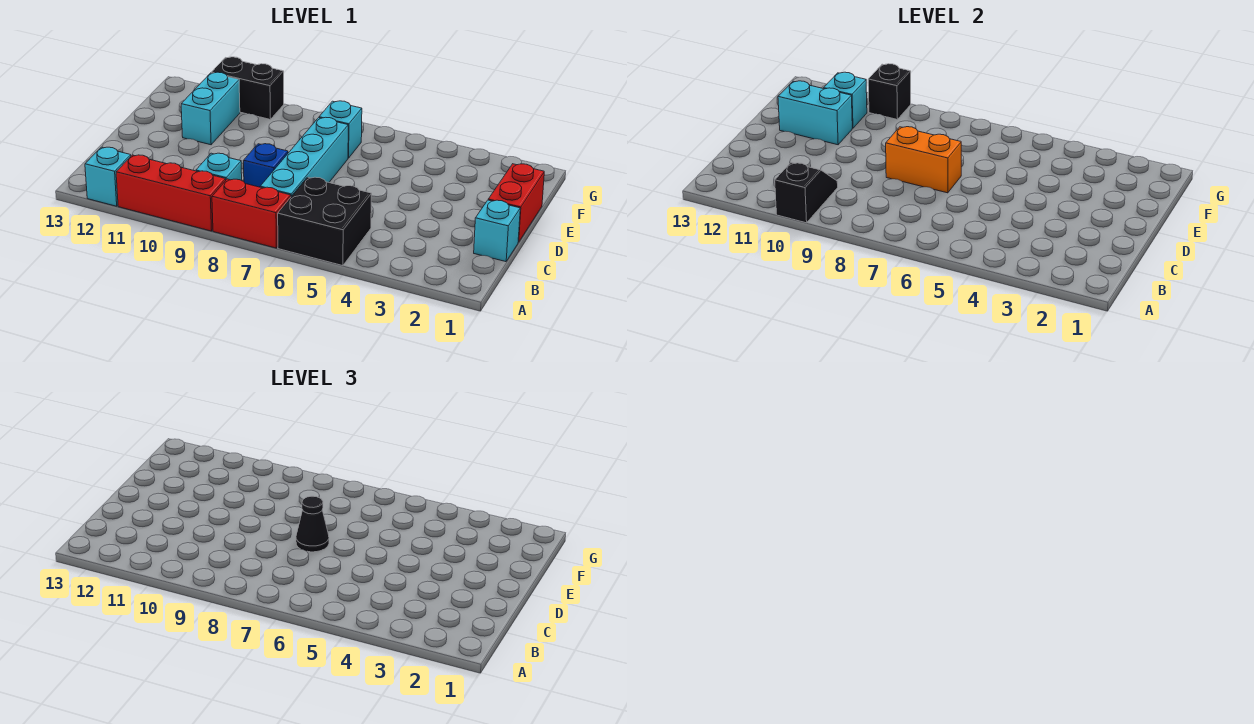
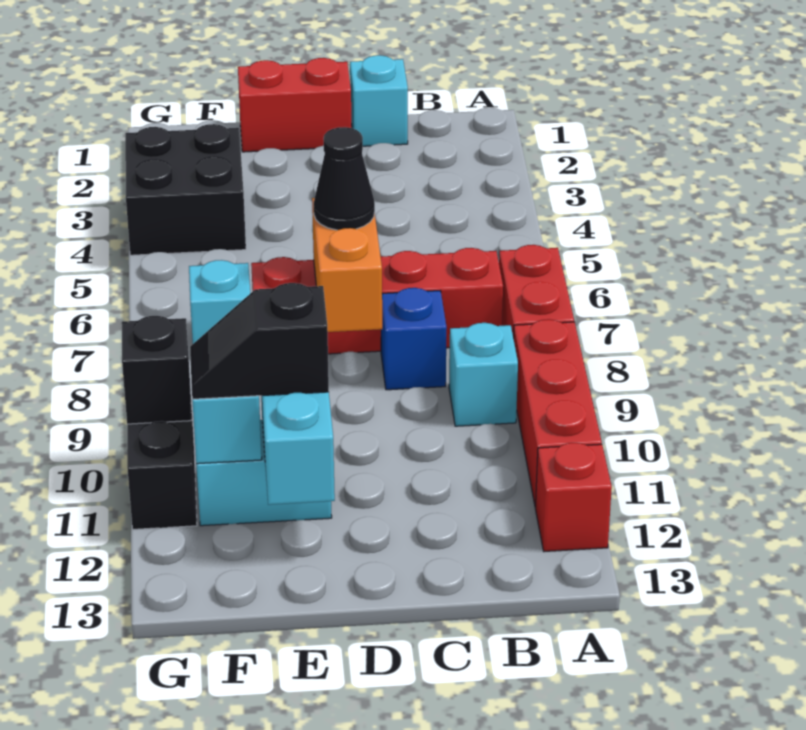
black brick A5:B6 level 1 -> black brick F3:G4 level 1
black slope A10:B10 level 2 top A -> black slope E11:F11 level 3 top E
cyan brick A12 level 1 -> red brick A12 level 1
cyan brick B7:E7 level 1 -> red brick B7:E7 level 1

